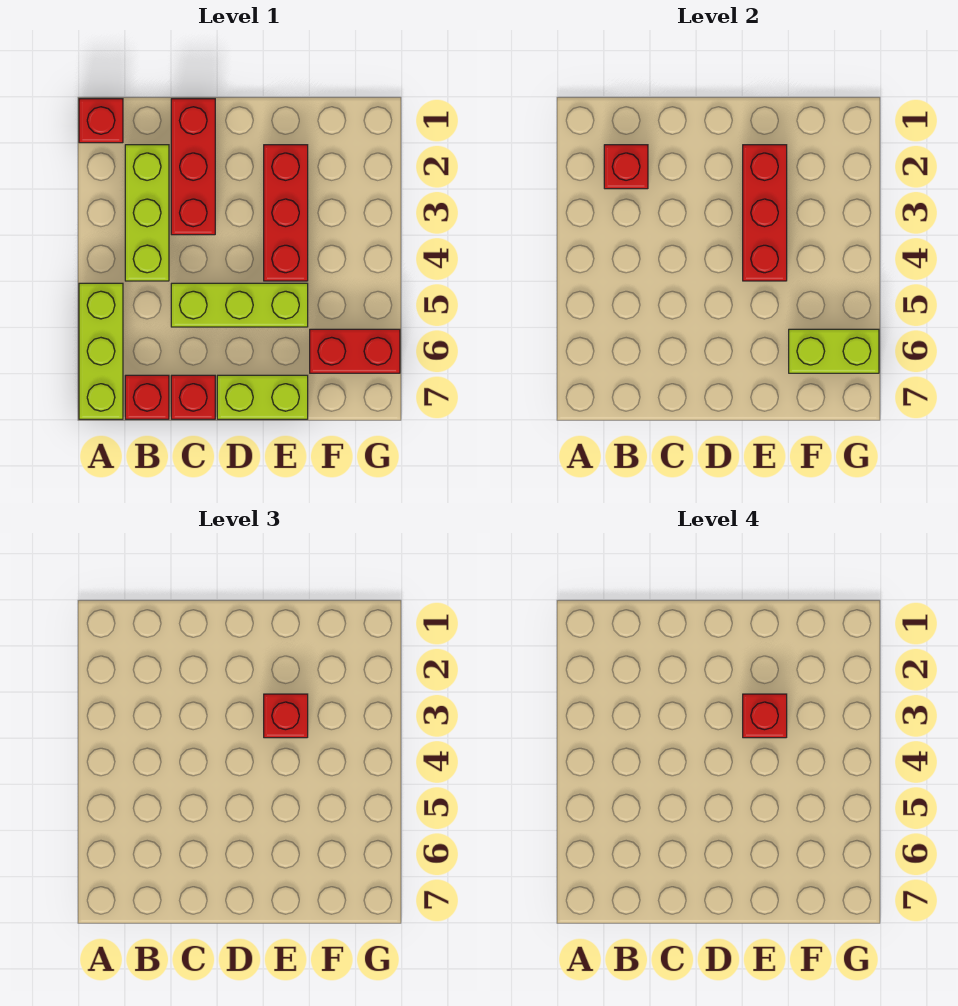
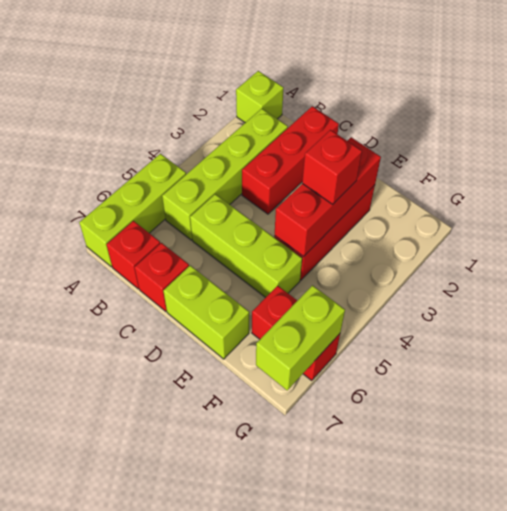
red brick A1 level 1 -> lime brick A1 level 1
lime brick B2:B4 level 1 -> lime brick B2:B5 level 1
red brick B2 level 2 -> none
red brick E3 level 4 -> none
lime brick F6:G6 level 2 -> lime brick G6:G7 level 2

